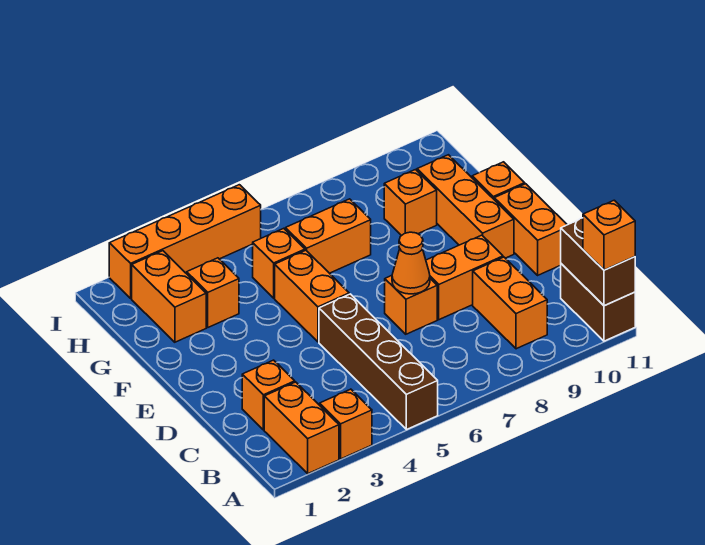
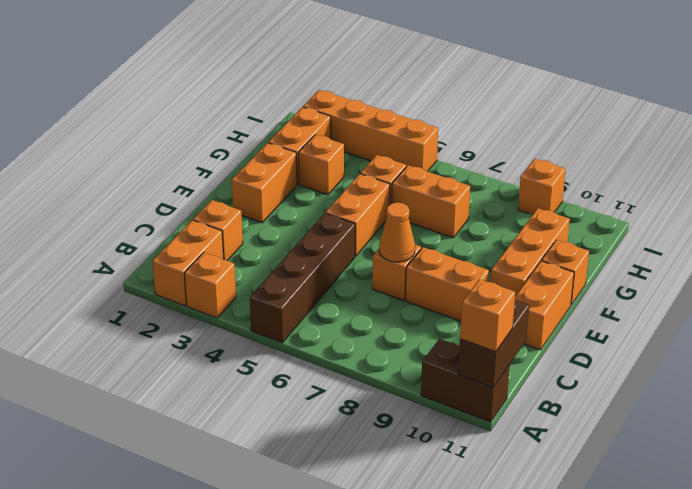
brown brick A11:B11 level 1 -> brown brick A10:A11 level 1
orange brick B9:C9 level 1 -> orange brick E2:F2 level 1
orange brick G9 level 1 -> orange brick I9 level 1

